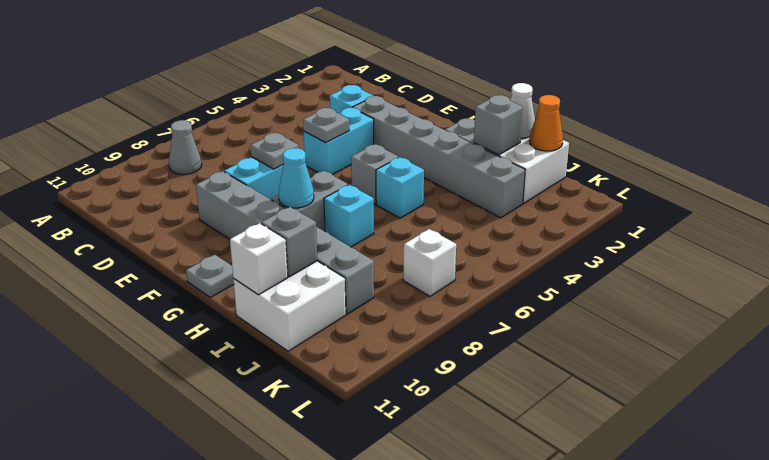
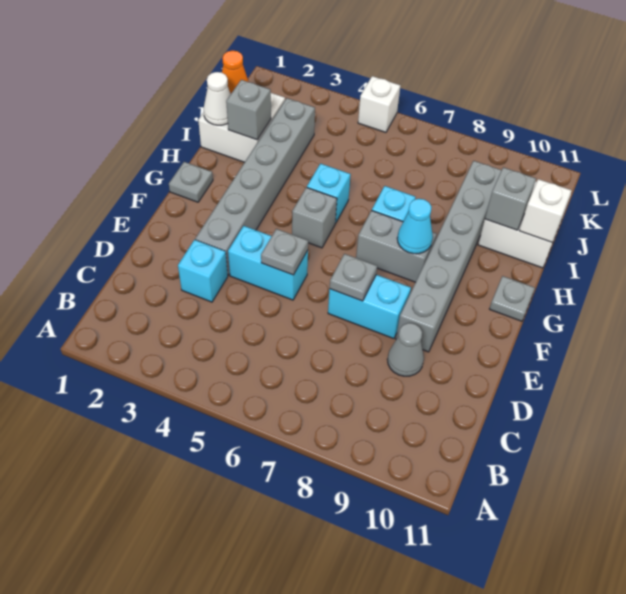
grey cone B8 level 1 -> grey cone D9 level 1
white brick K7 level 1 -> white brick L5 level 1

